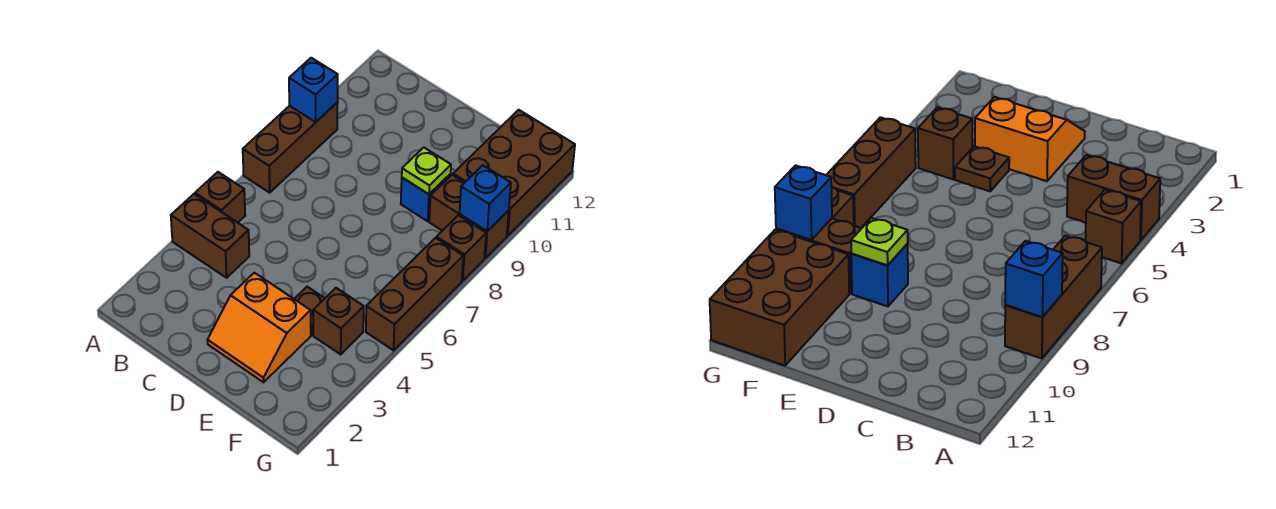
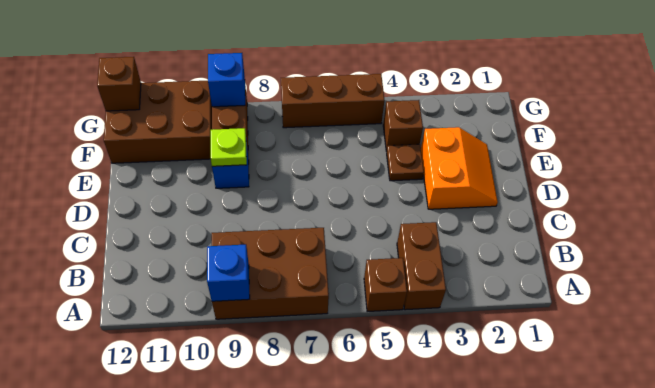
brown brick A7:A9 level 1 -> brown brick A7:B9 level 1
brown brick G8 level 1 -> brown brick G12 level 2

